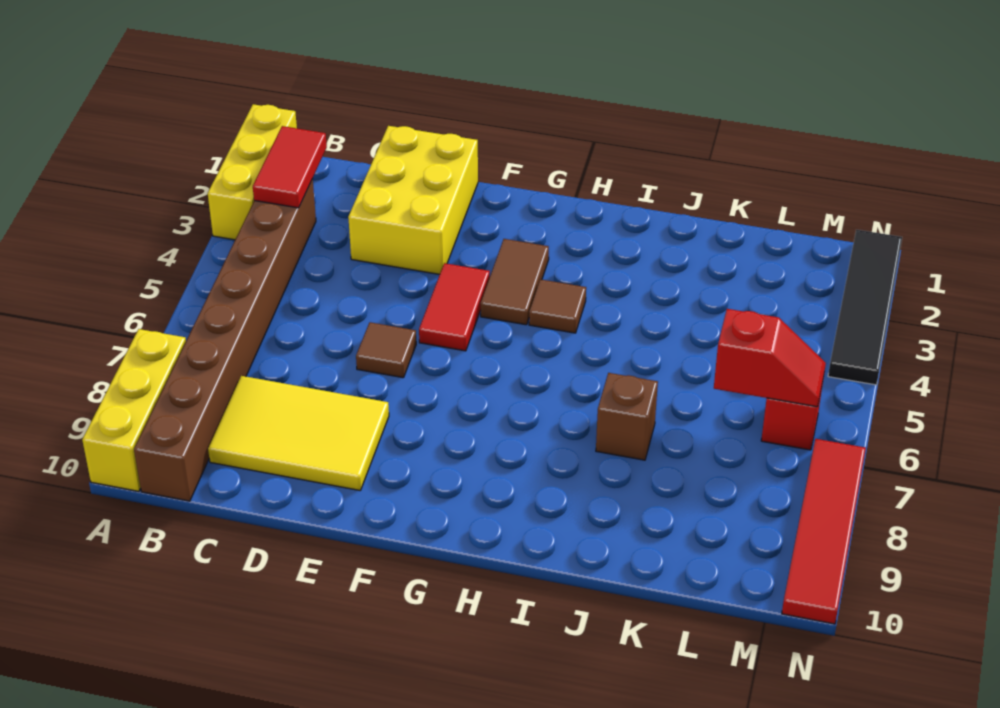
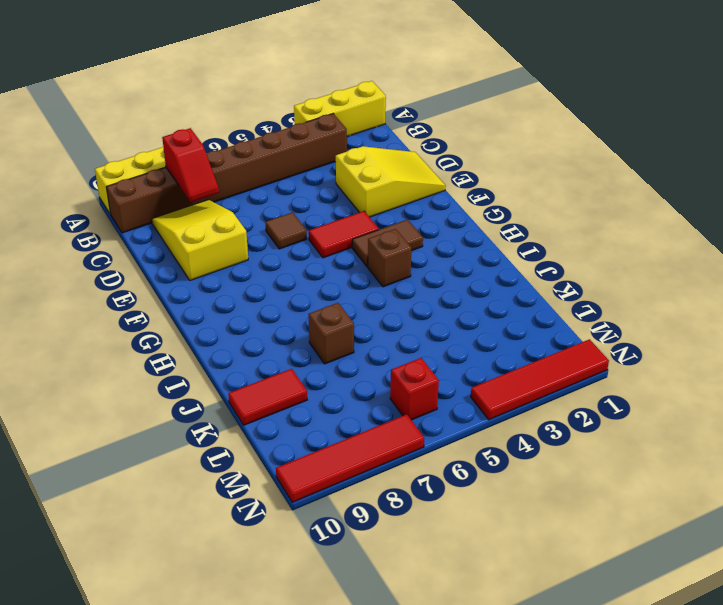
red tile B2:B3 level 2 -> red tile K9:K10 level 1
yellow tile C8:E9 level 1 -> yellow slope C8:E9 level 1 top E
yellow brick D1:E3 level 1 -> yellow slope D1:E3 level 1 top 3
brown tile H4 level 1 -> brown brick H4 level 1
red slope L6:M6 level 2 top L -> red slope B8:C8 level 2 top B
black tile N1:N4 level 1 -> red tile N1:N4 level 1

